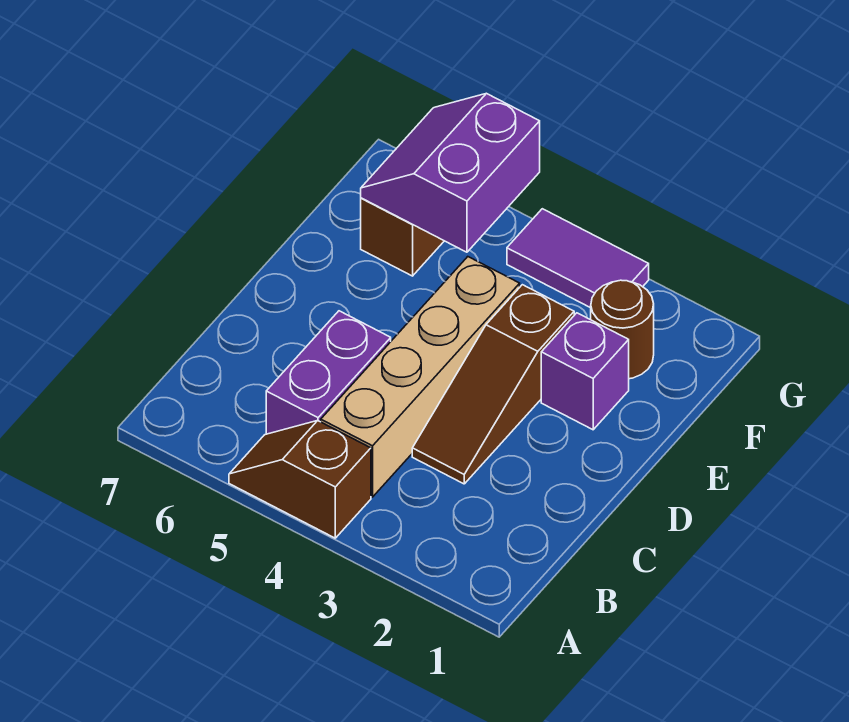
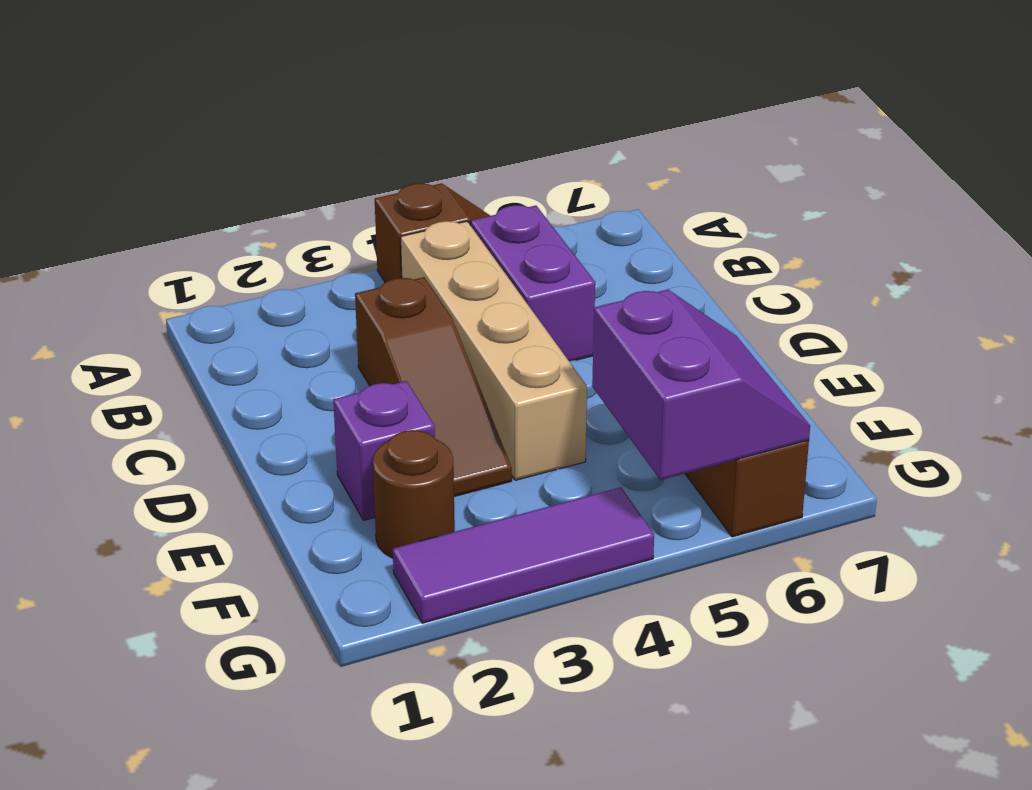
brown slope C3:E3 level 1 top E -> brown slope C3:E3 level 1 top C
purple tile G3:G4 level 1 -> purple tile G2:G4 level 1

